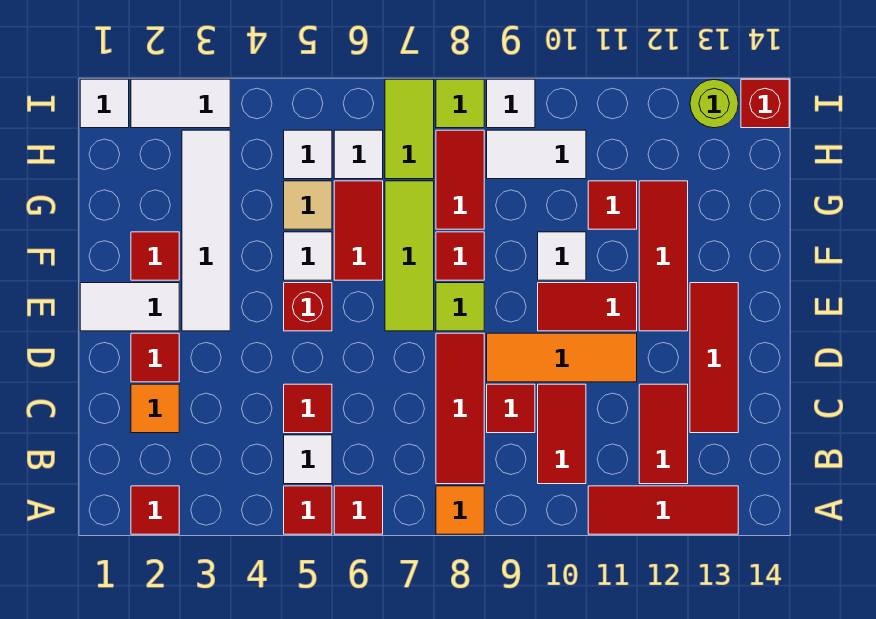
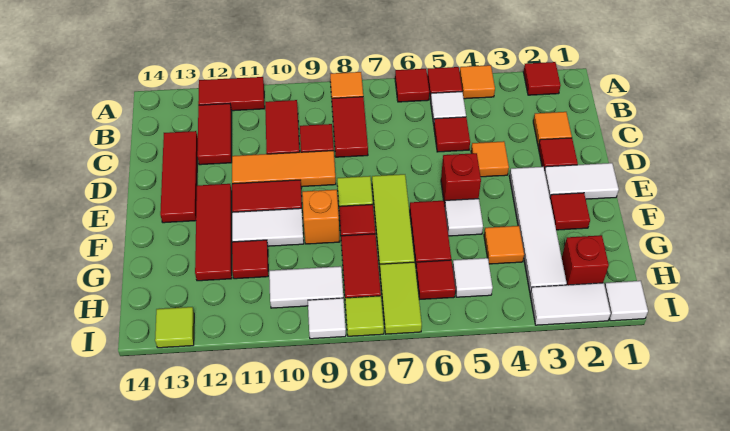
none -> orange tile A4 level 1
red tile A11:A13 level 1 -> red tile A11:A12 level 1
red tile B8:D8 level 1 -> red tile B8:C8 level 1
none -> orange tile D4 level 1
none -> orange brick F9 level 1
white tile F10 level 1 -> white tile F10:F11 level 1
none -> orange tile G4 level 1
tan tile G5 level 1 -> none
white tile H6 level 1 -> red tile H6 level 1
lime round brick I13 level 1 -> lime tile I13 level 1
red brick I14 level 1 -> red brick H2 level 1

